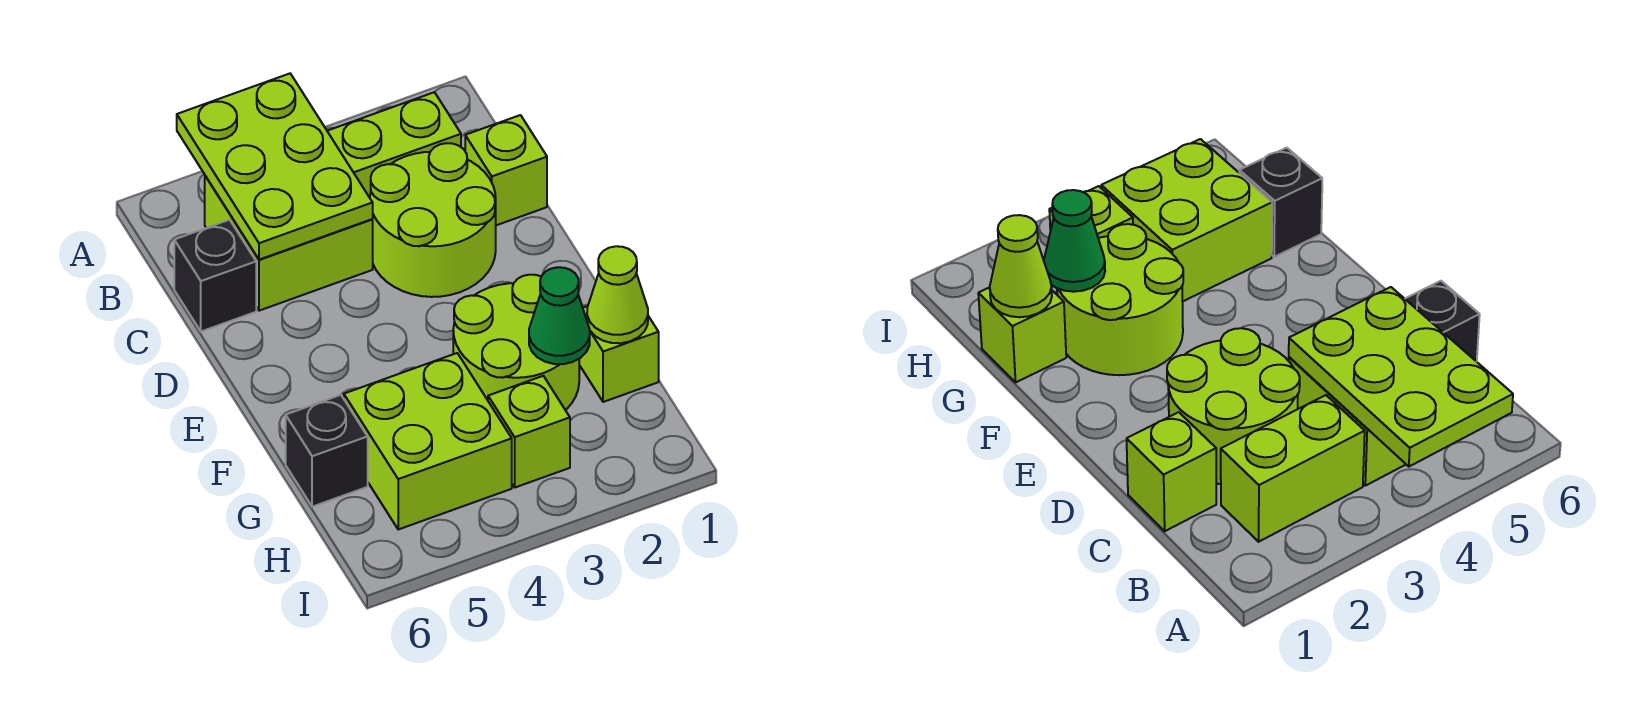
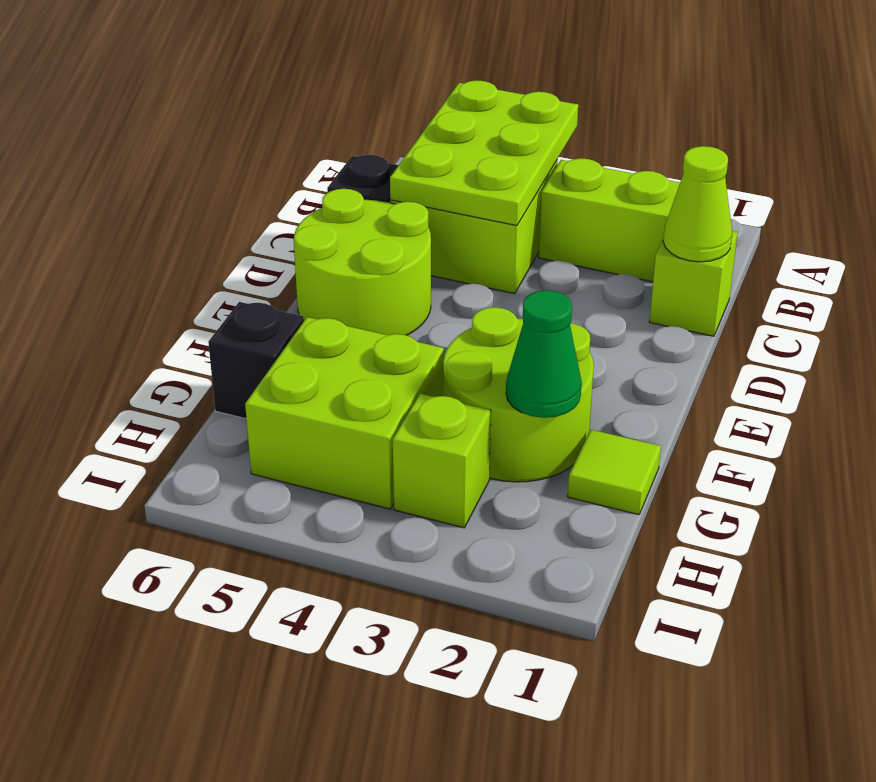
lime round brick C2:D3 level 1 -> lime round brick D5:E6 level 1
lime brick G1 level 1 -> lime tile G1 level 1
lime cone G1 level 2 -> lime cone C1 level 2

